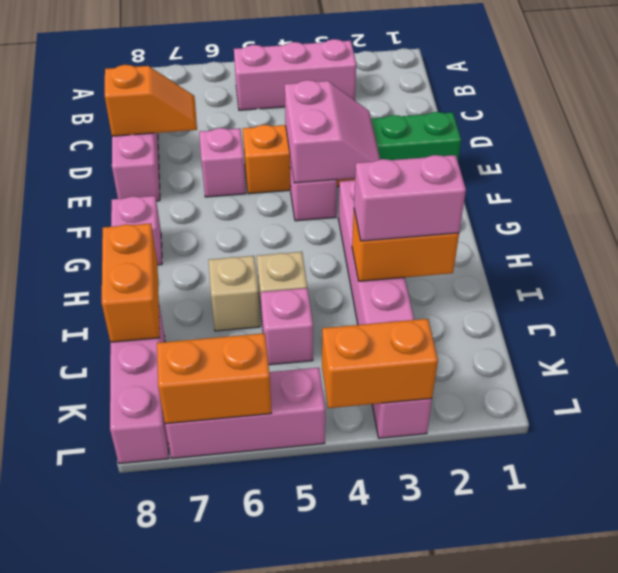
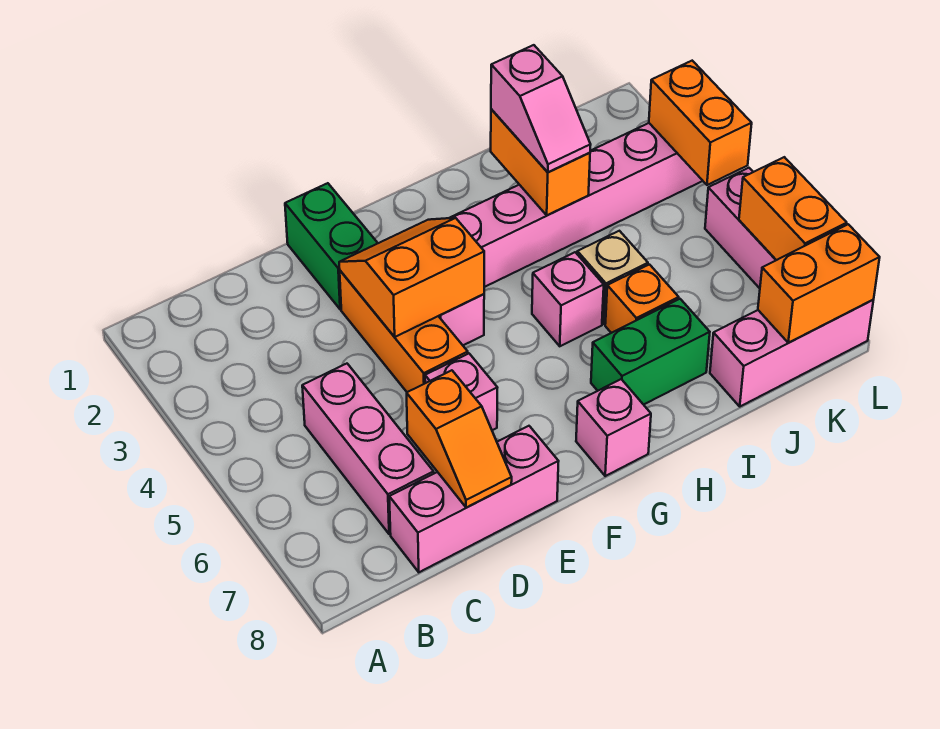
pink brick B3:B5 level 1 -> pink brick C5:C7 level 1
orange slope D7:D8 level 2 top 8 -> orange slope D7:D8 level 2 top 7
pink slope E3:F4 level 2 top 4 -> orange slope E3:F4 level 2 top 4
none -> green brick H7:I7 level 1
pink brick I2:I3 level 3 -> pink slope I2:I3 level 3 top 2
tan brick I6 level 1 -> orange brick I6 level 1
orange brick I8:J8 level 2 -> orange brick K8:L8 level 2
pink brick J5 level 1 -> pink brick H5 level 1

